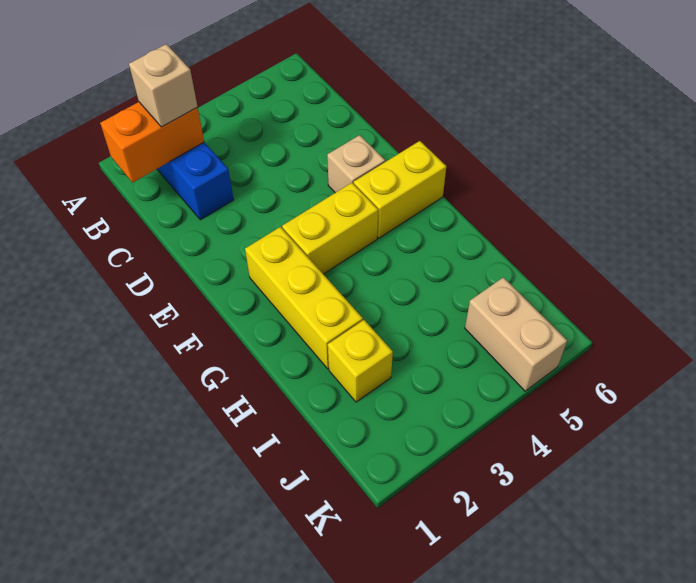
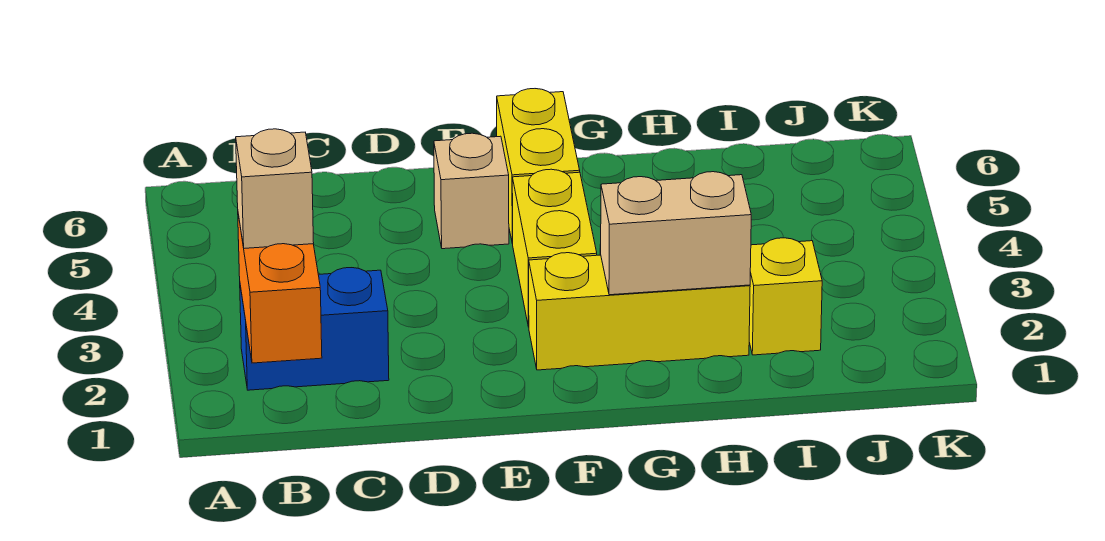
tan brick J5:K5 level 1 -> tan brick G2:H2 level 2

